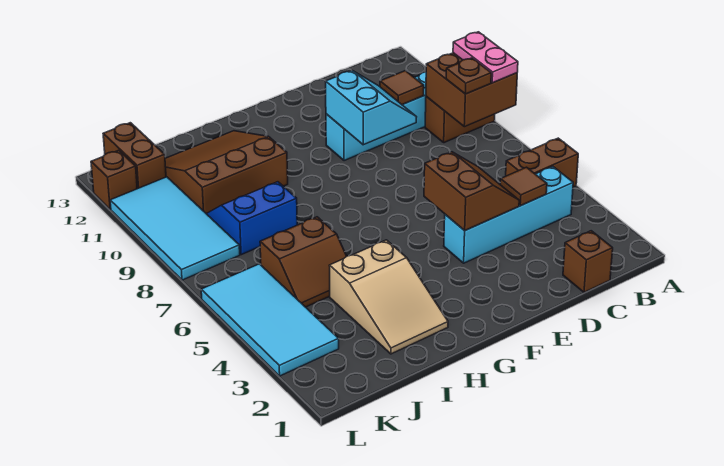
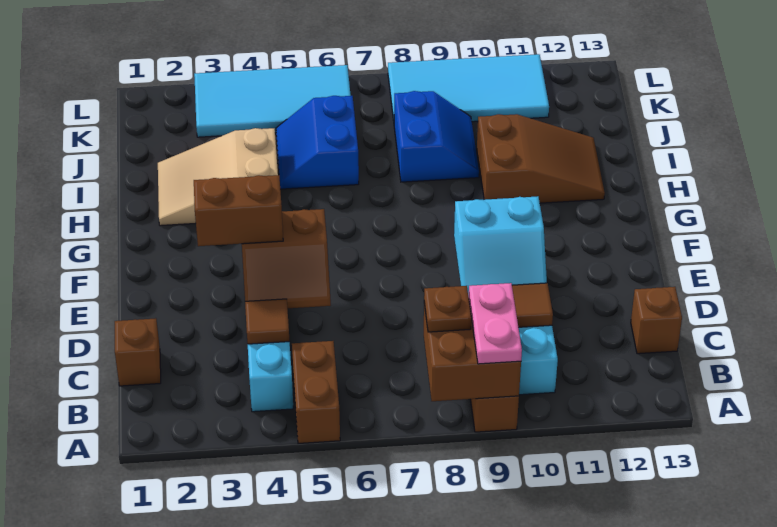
pink plate A8:A9 level 3 -> pink plate A9:B9 level 3
brown slope H10:J12 level 1 top 10 -> brown slope H10:I12 level 1 top 10
brown slope I5:J6 level 1 top 6 -> blue slope I5:J6 level 1 top 6
brown brick K12:K13 level 1 -> brown brick E3:E4 level 3
brown brick L12 level 1 -> brown brick C13 level 1

